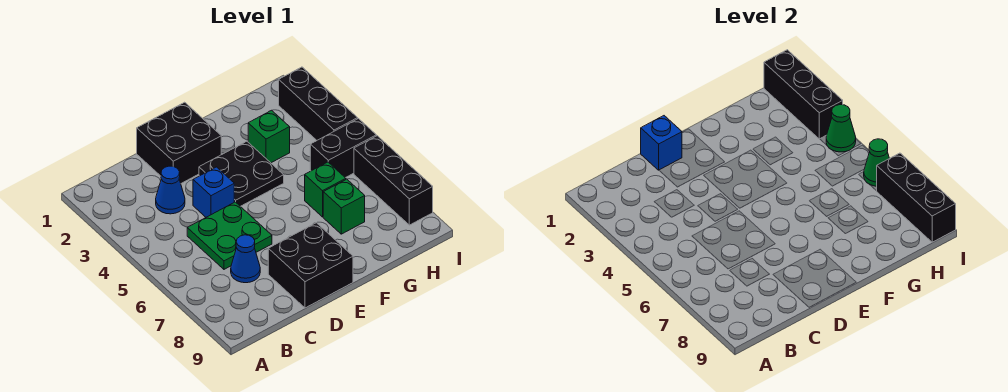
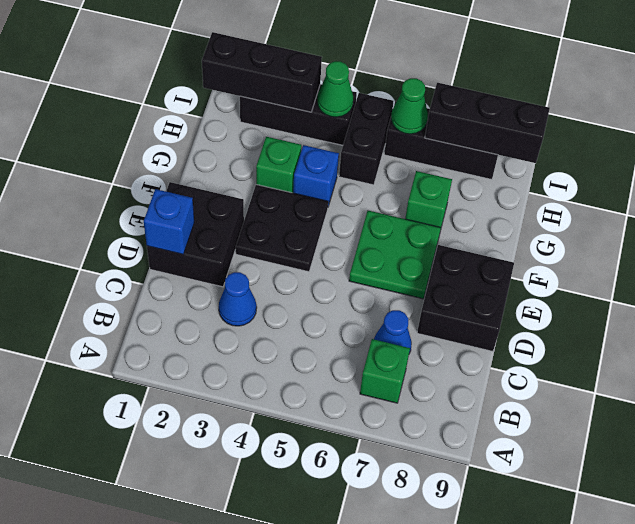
green plate C5:D6 level 1 -> green plate E6:F7 level 1
blue brick D4 level 1 -> blue brick G4 level 1
green brick G6 level 1 -> green brick B7 level 1

